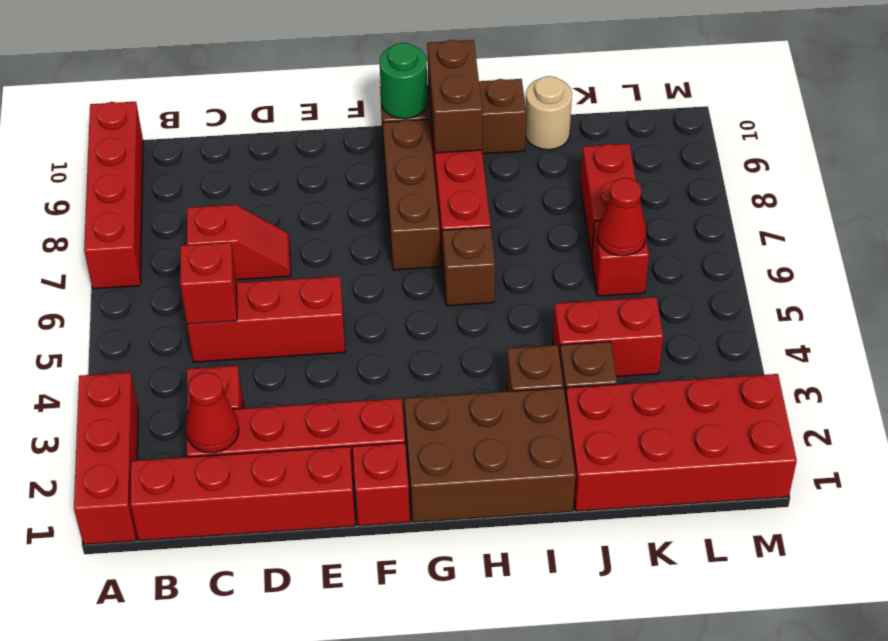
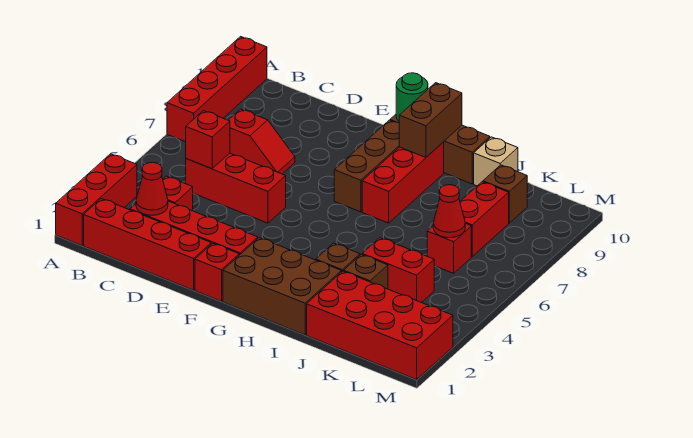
brown brick H6 level 1 -> brown brick K9 level 1
tan round brick J10 level 1 -> tan brick J10 level 1

